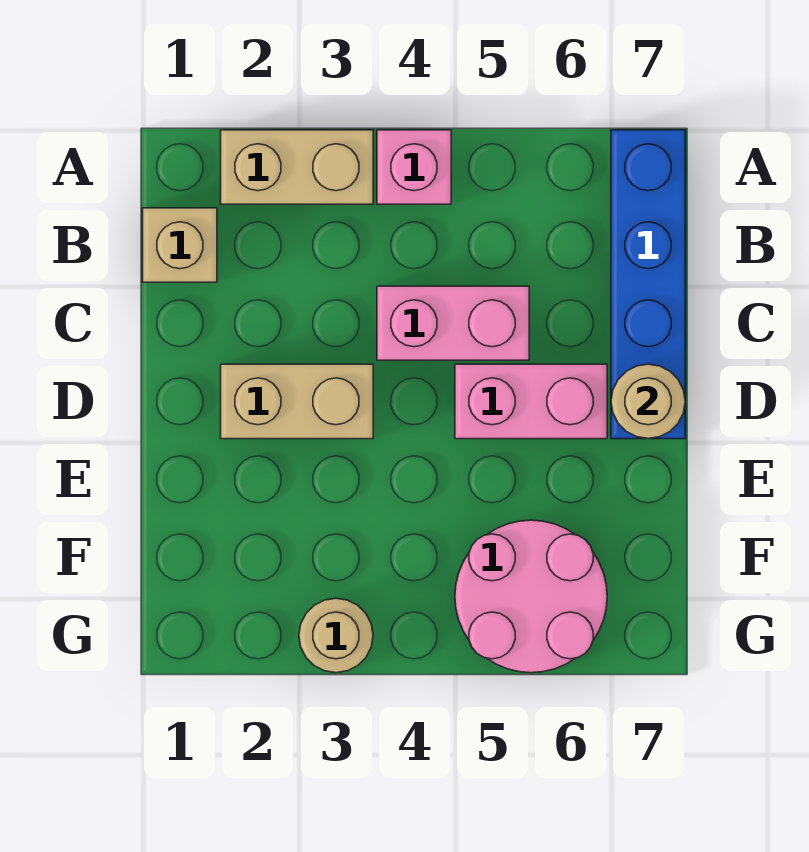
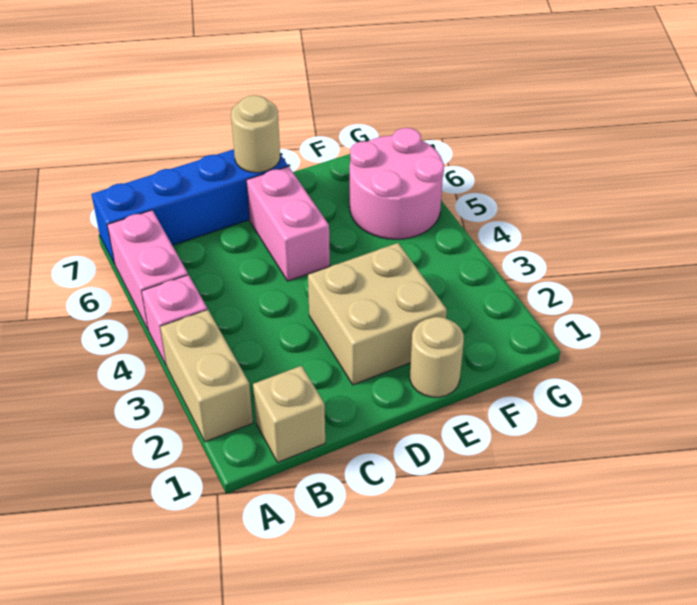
pink brick C4:C5 level 1 -> pink brick A5:A6 level 1
tan brick D2:D3 level 1 -> tan brick D2:E3 level 1
tan round brick G3 level 1 -> tan round brick E1 level 1

